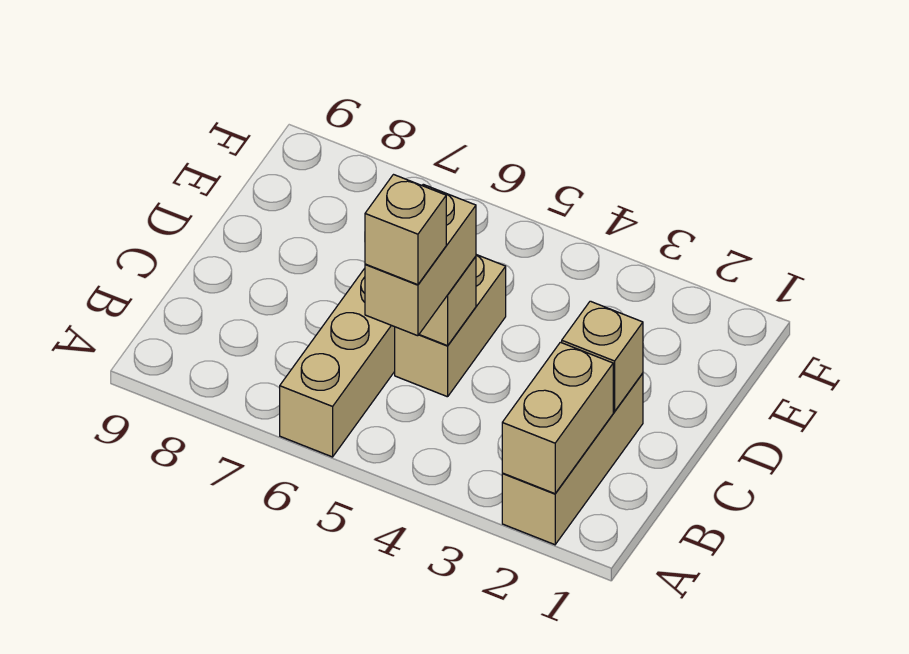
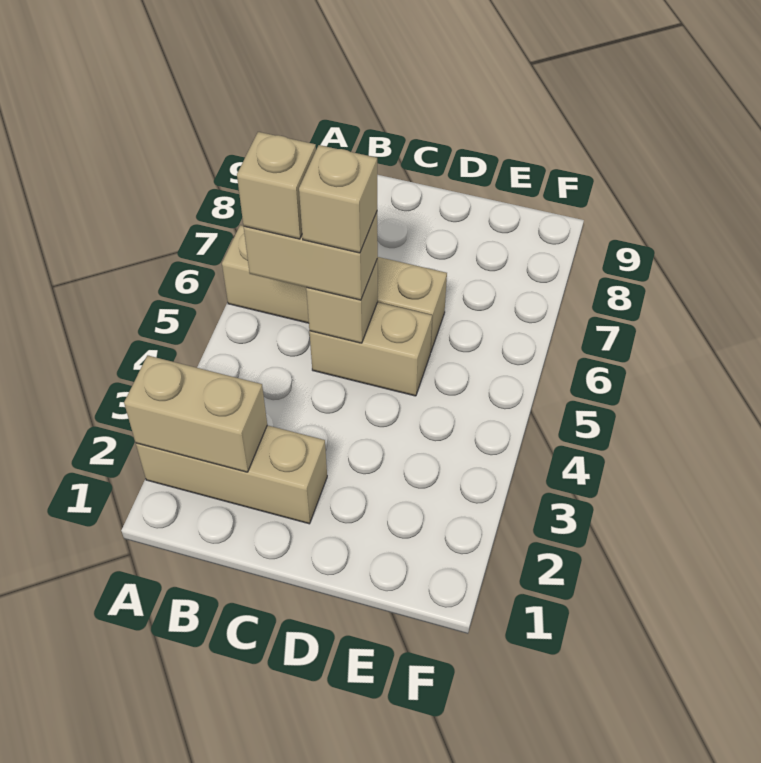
tan brick C2 level 2 -> tan brick C5 level 4

